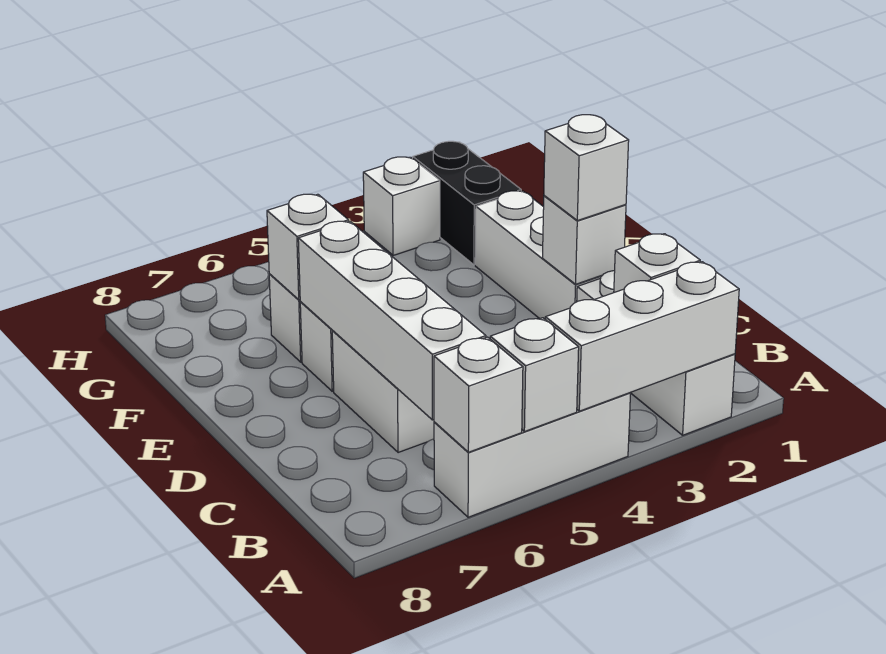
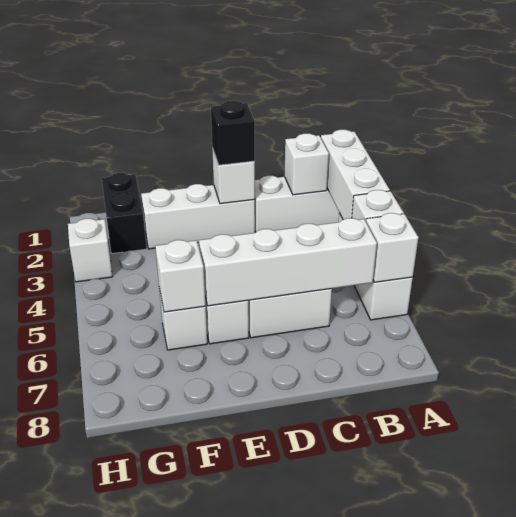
white brick D2 level 3 -> black brick D2 level 3
black brick G2:H2 level 1 -> black brick G1:G2 level 1

